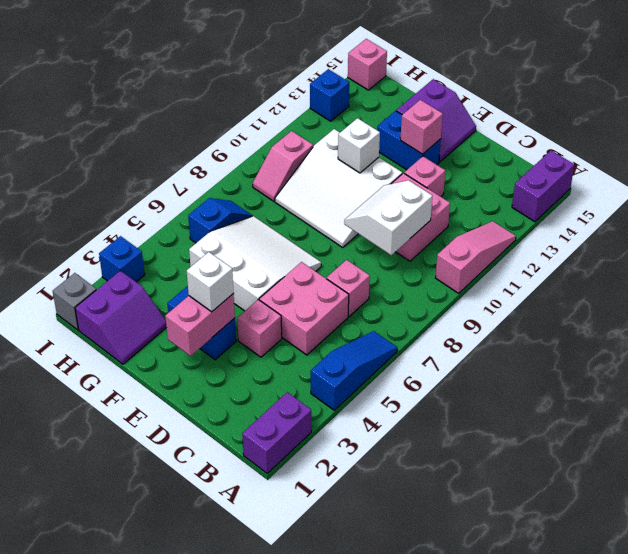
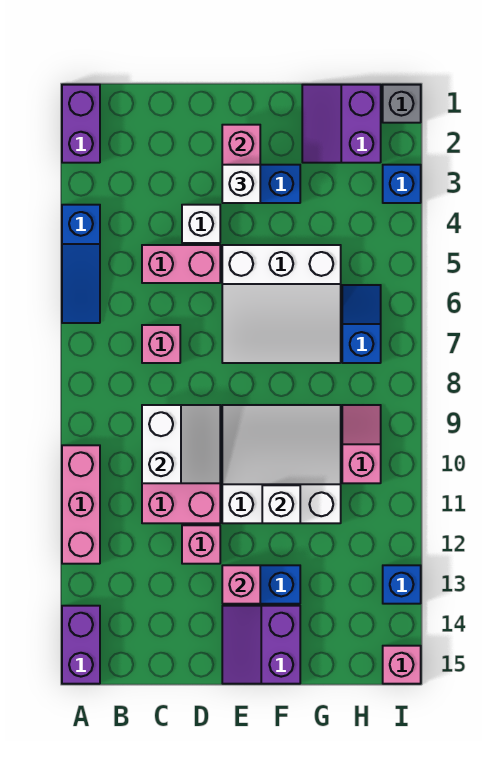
pink slope A10:A12 level 1 top 10 -> pink brick A10:A12 level 1
pink brick C5:D6 level 1 -> pink brick C5:D5 level 1
pink brick D4 level 1 -> white brick D4 level 1
blue slope H6:H7 level 1 top 6 -> blue slope H6:H7 level 1 top 7

